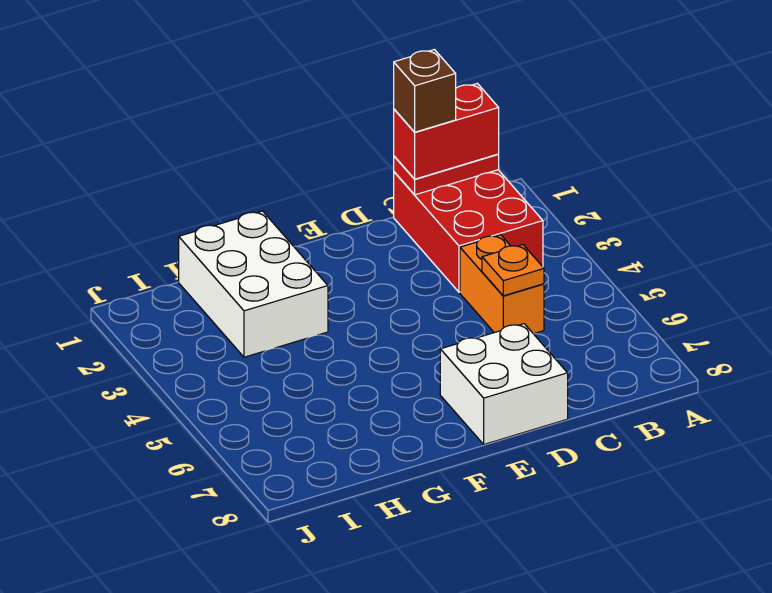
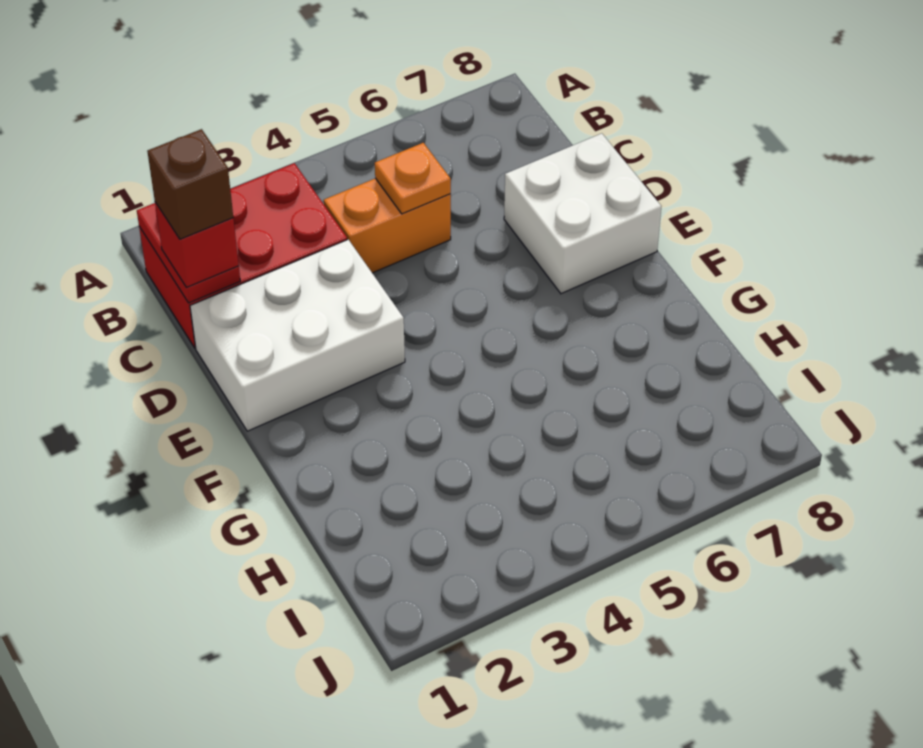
red brick B1:C1 level 3 -> red brick C1 level 3
white brick G1:H3 level 1 -> white brick D1:E3 level 1

